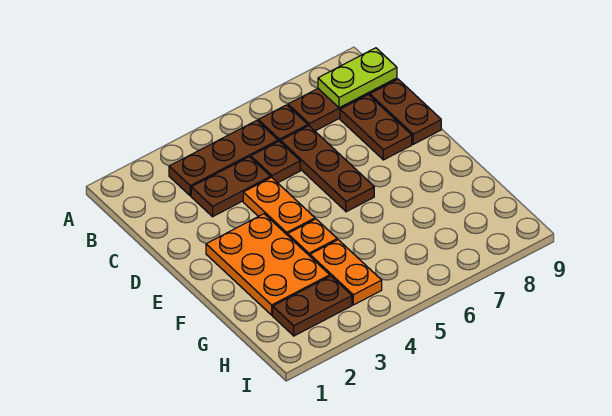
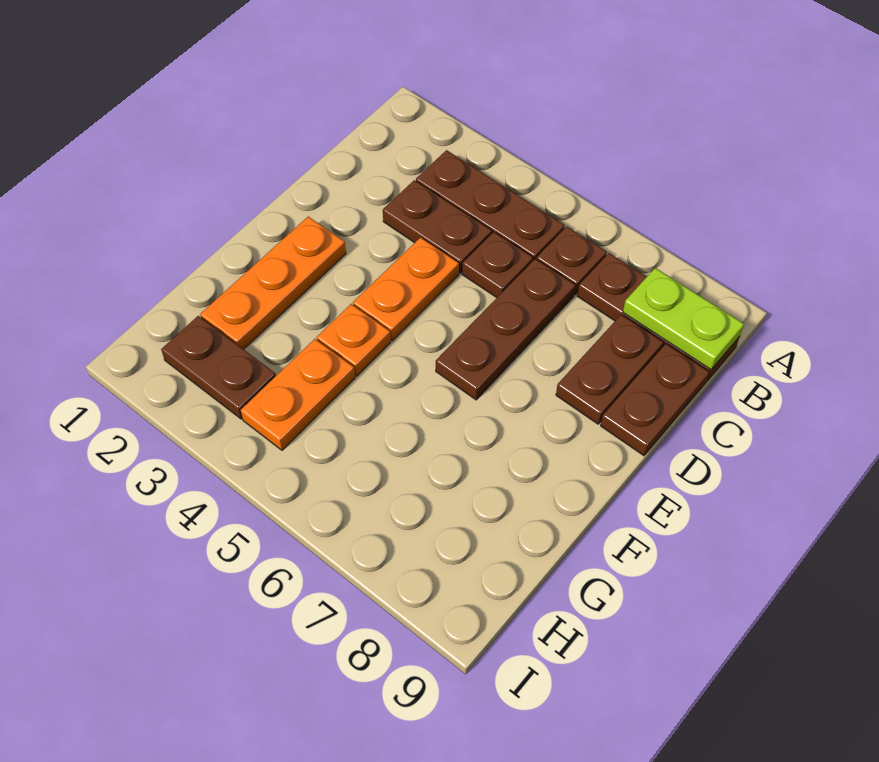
orange plate E2:G3 level 1 -> orange plate E2:G2 level 1

